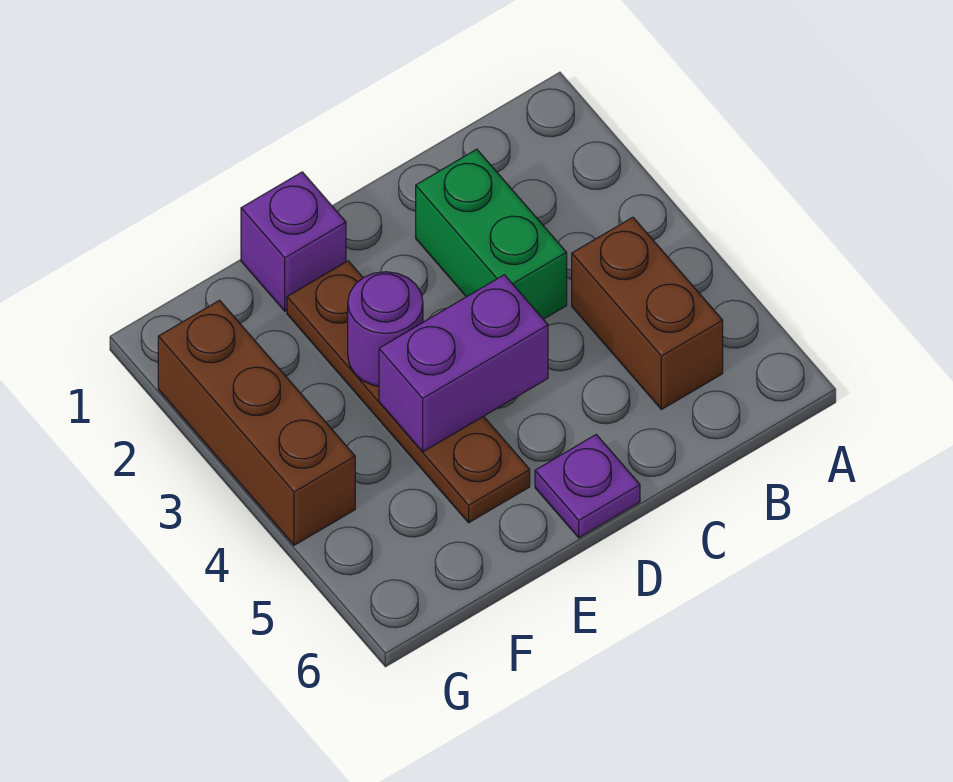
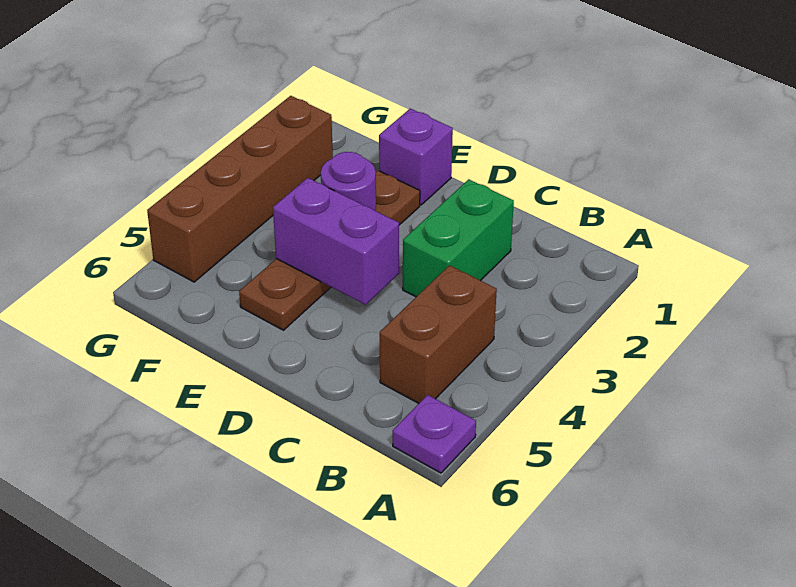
purple plate D6 level 1 -> purple plate A6 level 1
brown brick G2:G4 level 1 -> brown brick G2:G5 level 1

